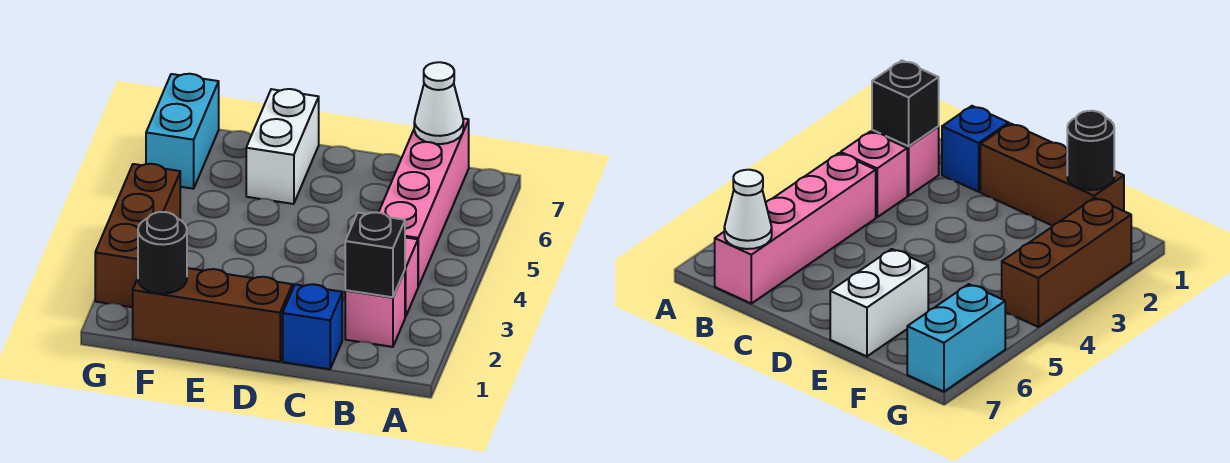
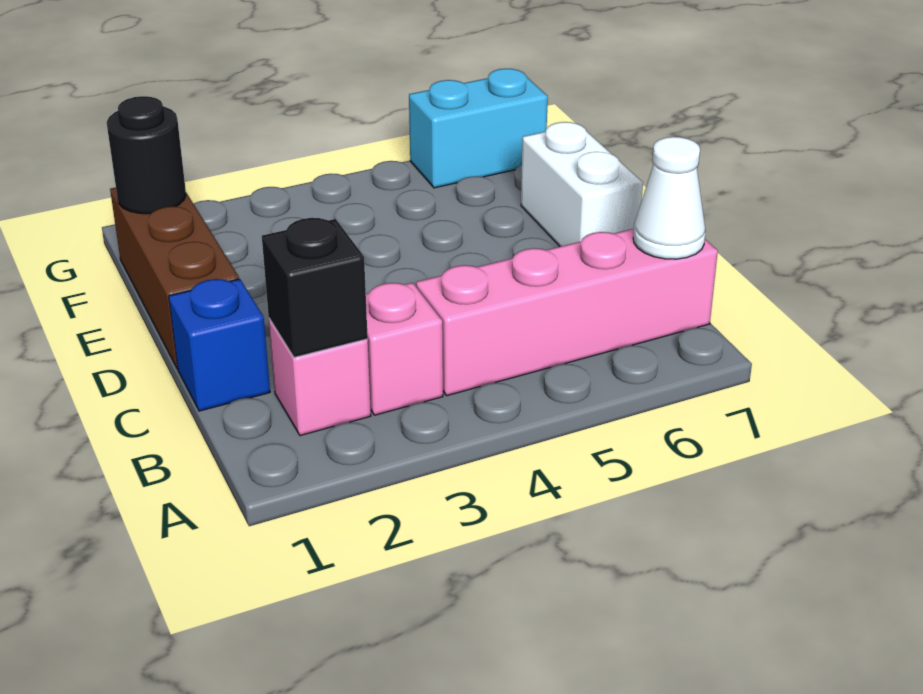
white brick E6:E7 level 1 -> white brick D7:E7 level 1
brown brick G2:G4 level 1 -> none

